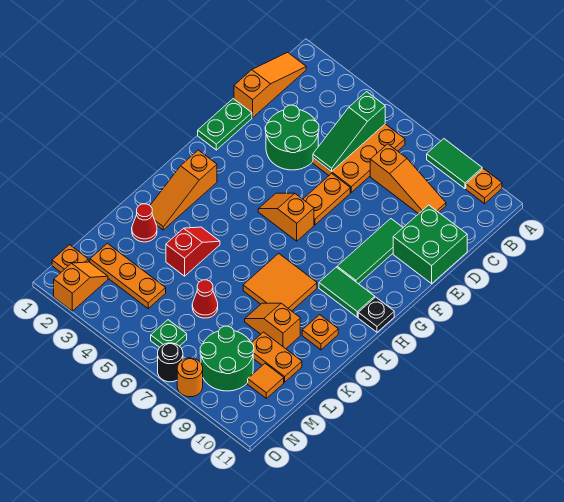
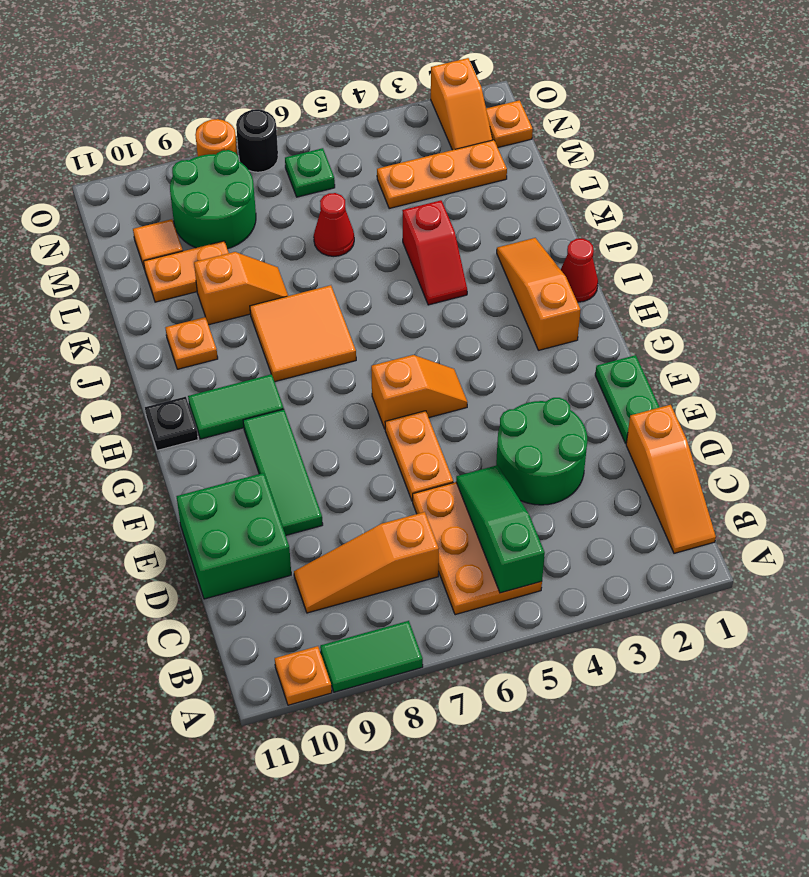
red cone K2 level 1 -> red cone I1 level 1

